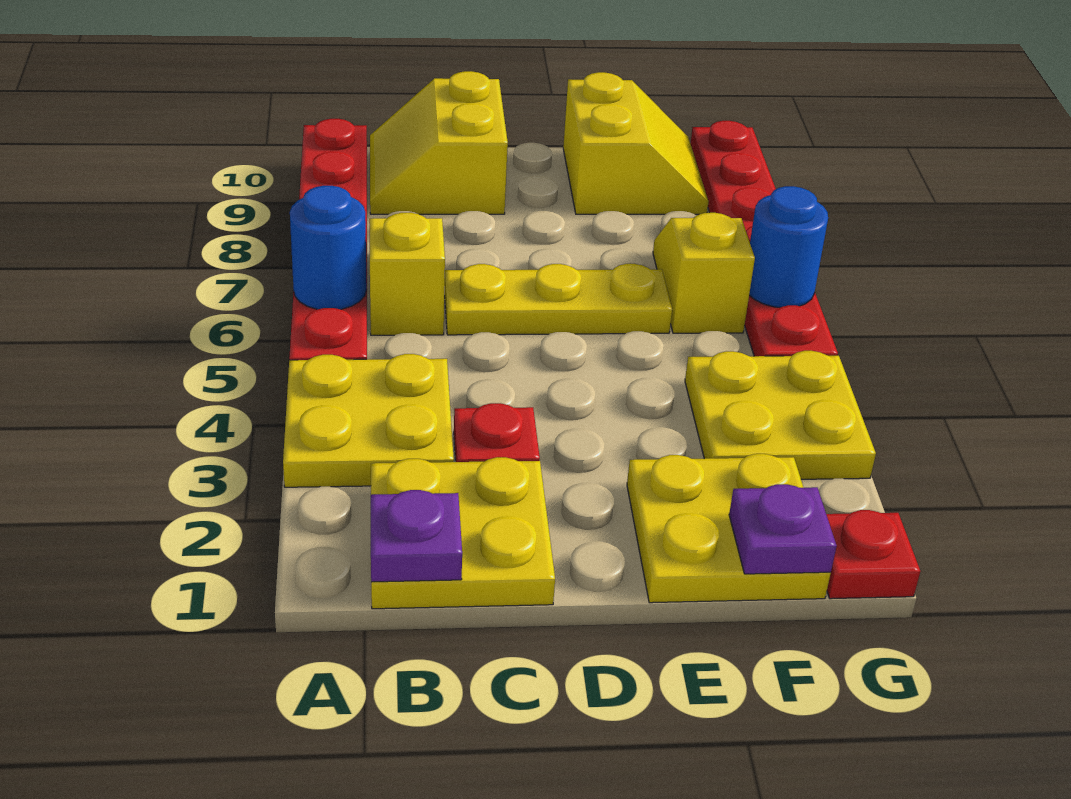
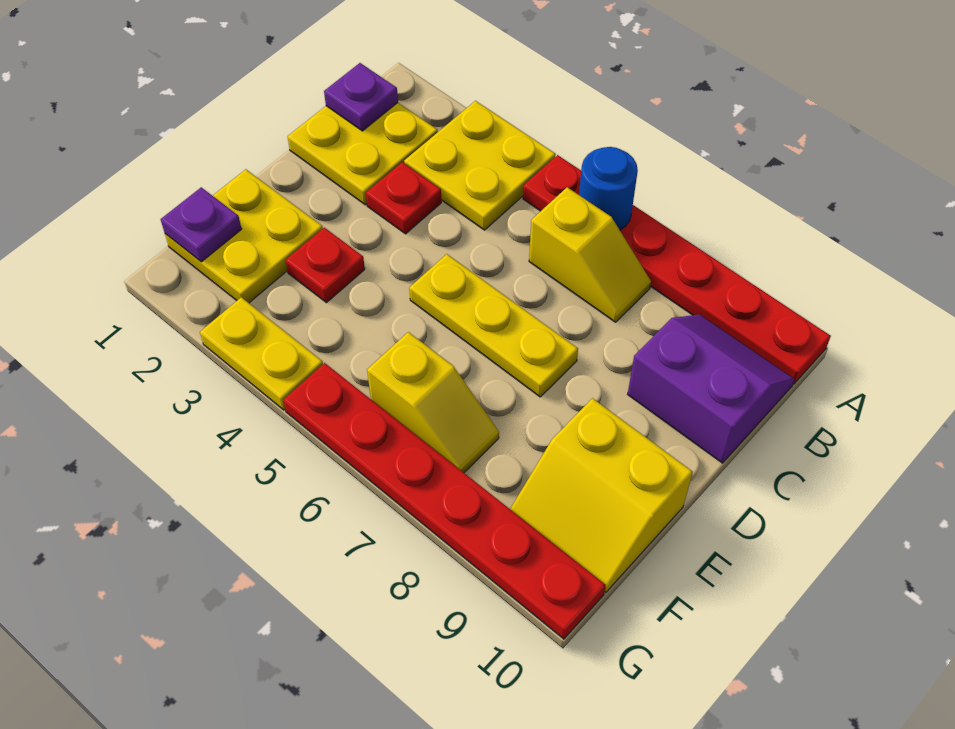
yellow slope B9:C10 level 1 top C -> purple slope B9:C10 level 1 top C
yellow plate C6:E6 level 1 -> yellow plate D5:D7 level 1
yellow plate F3:G4 level 1 -> yellow plate G3:G4 level 1
red plate G1 level 1 -> red plate E3 level 1
blue round brick G6 level 2 -> none

